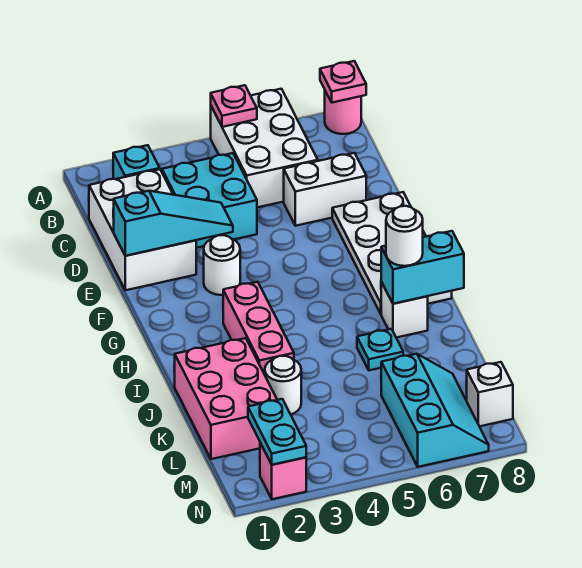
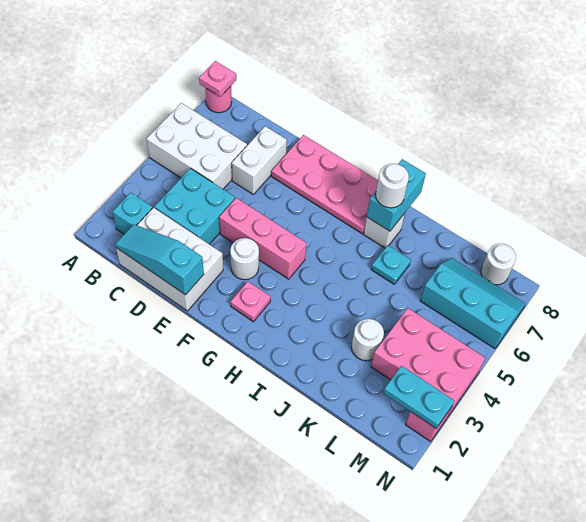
pink plate A5 level 2 -> pink plate G2 level 1
cyan slope E1:E3 level 2 top 1 -> cyan slope C1:E1 level 2 top E
white plate E7:H8 level 1 -> pink plate E7:H8 level 1
pink brick H3:J3 level 1 -> pink brick E4:G4 level 1
pink brick J1:L2 level 1 -> pink brick L3:N4 level 1
white brick M8 level 1 -> white round brick M8 level 1

